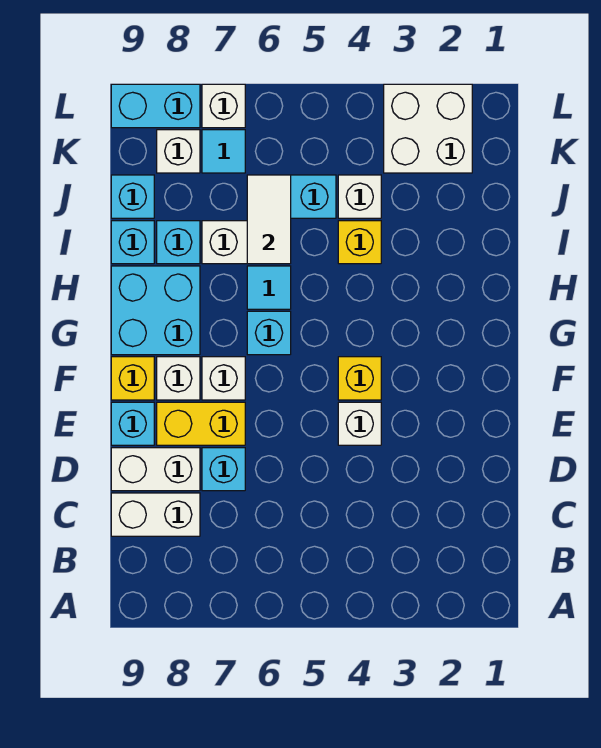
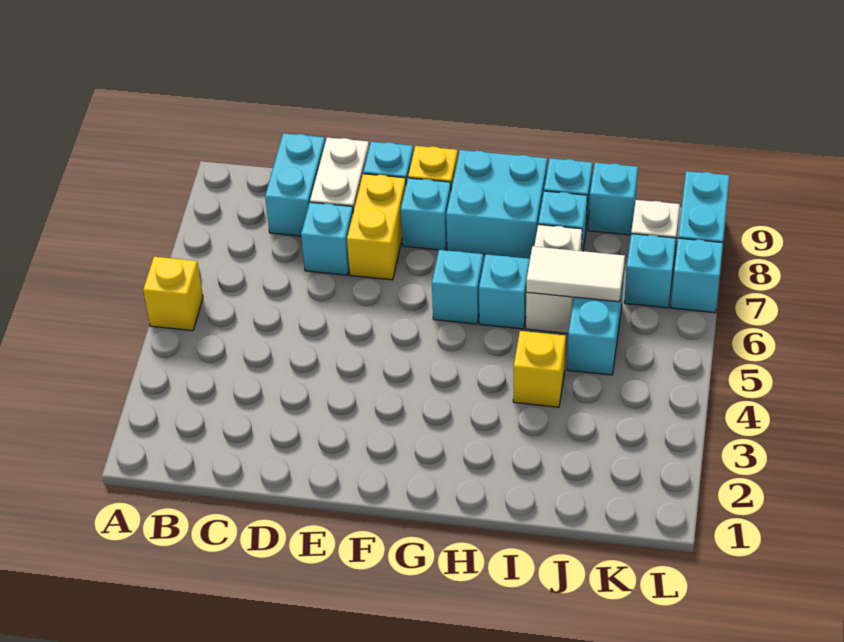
white brick C8:C9 level 1 -> cyan brick C8:C9 level 1
white brick E4 level 1 -> none
yellow brick F4 level 1 -> yellow brick A5 level 1
white brick F7 level 1 -> none
white brick F8 level 1 -> cyan brick F8 level 1
cyan tile H6 level 1 -> cyan brick H6 level 1
white brick J4 level 1 -> none
white brick K2:L3 level 1 -> none
cyan tile K7 level 1 -> cyan brick K7 level 1
white brick L7 level 1 -> cyan brick L7 level 1

